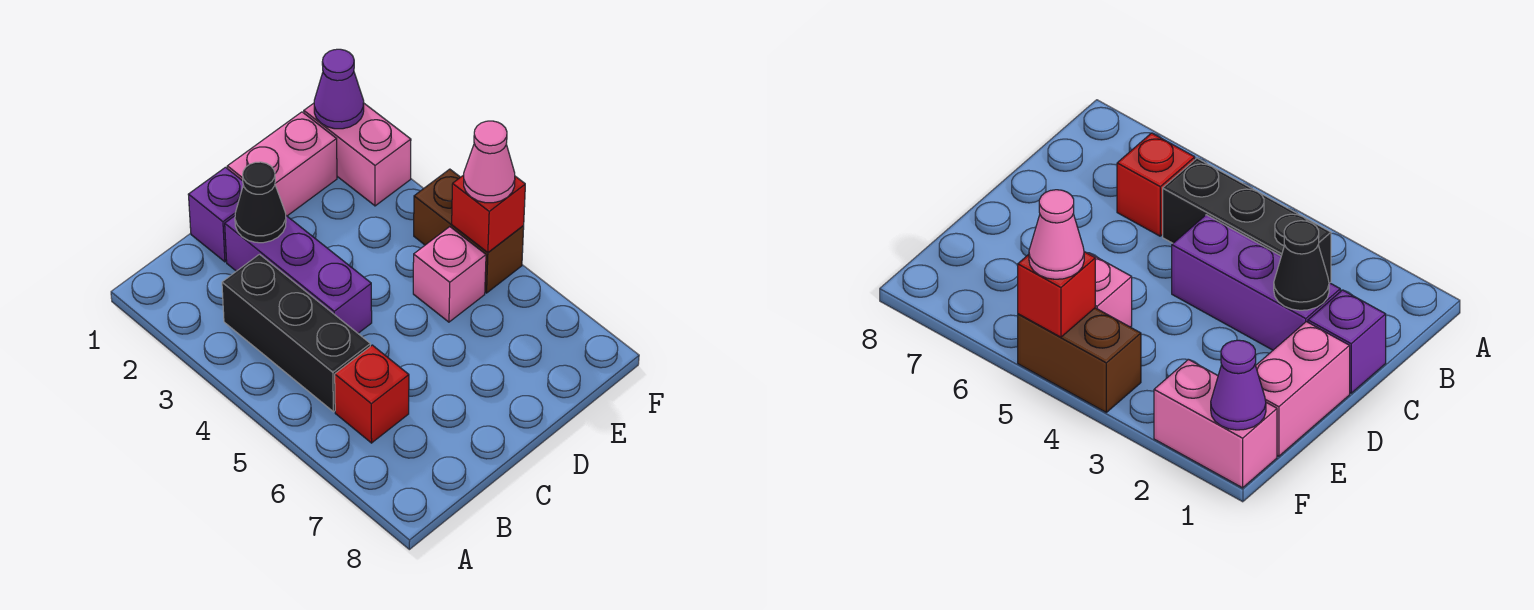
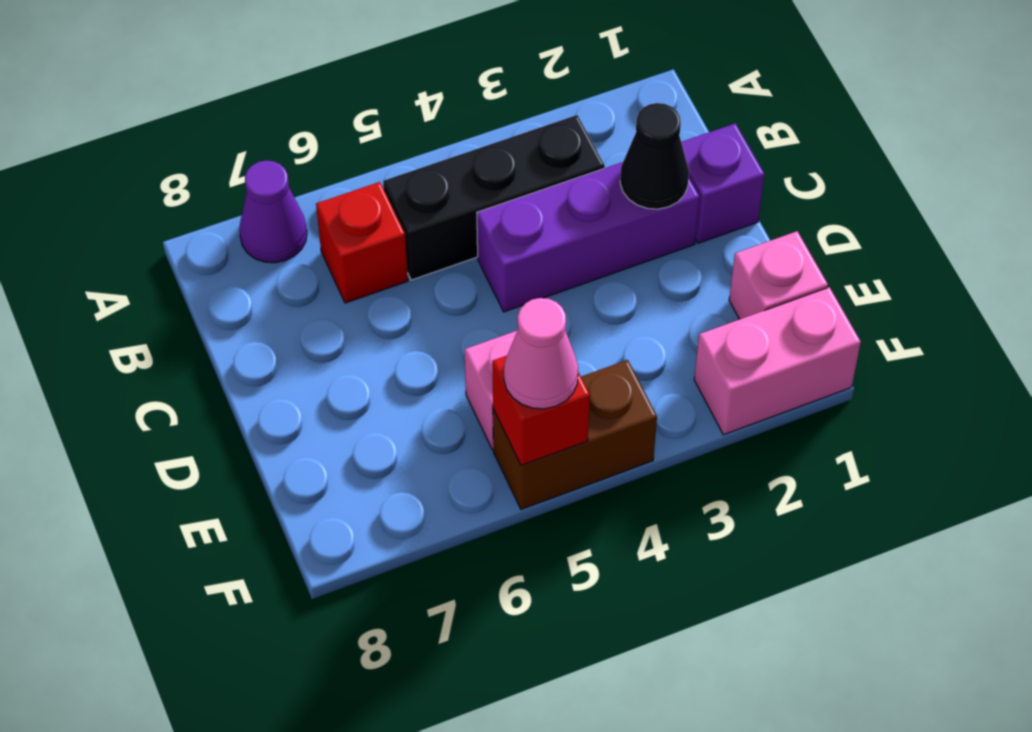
pink brick D1:E1 level 1 -> pink brick E1 level 1
purple cone F1 level 2 -> purple cone A7 level 1

